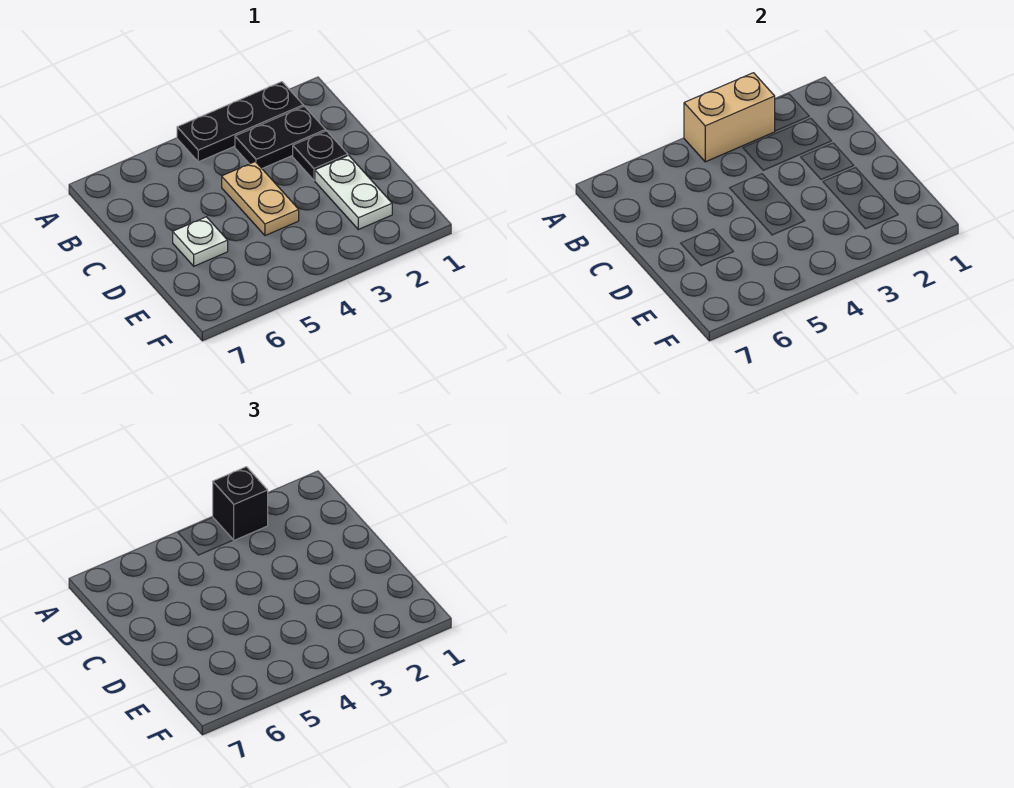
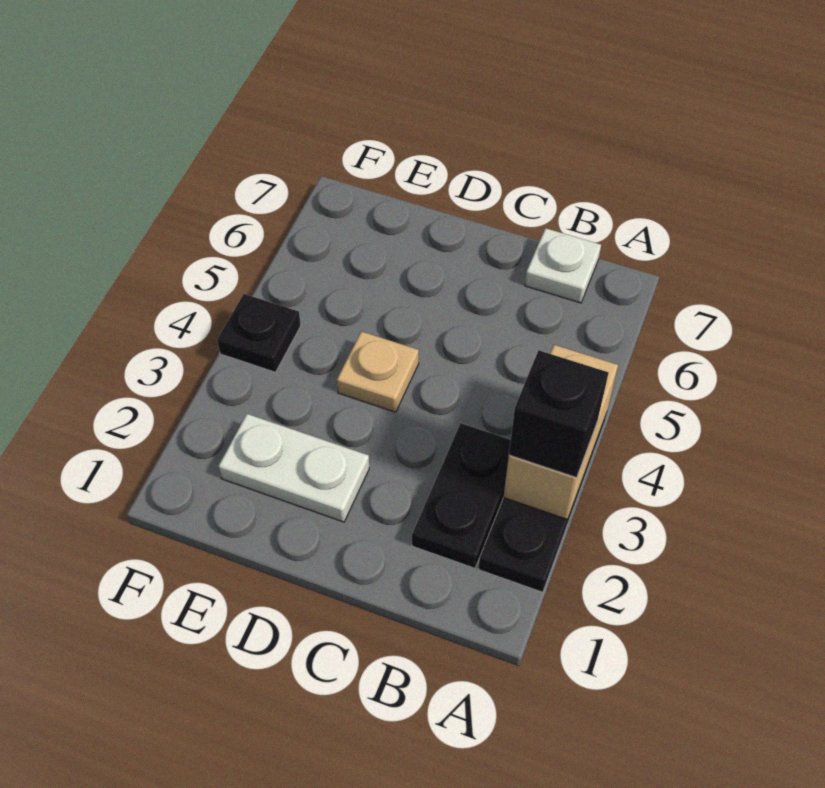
black plate C2 level 1 -> black plate F4 level 1
tan plate C4:D4 level 1 -> tan plate D4 level 1
white plate D6 level 1 -> white plate B7 level 1

